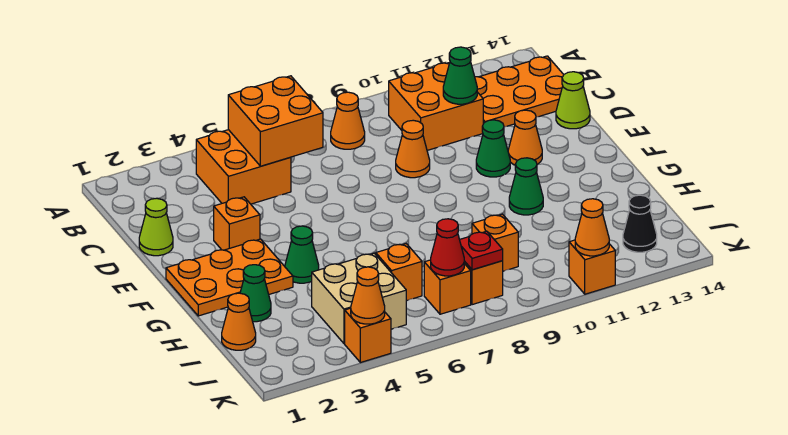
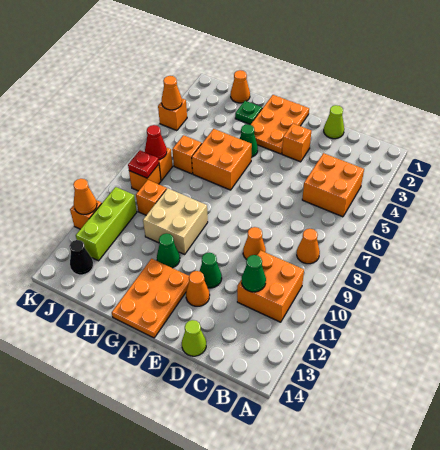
orange brick B5:C6 level 2 -> orange brick G5:H6 level 1
orange plate B12:C14 level 1 -> orange plate F12:G14 level 1
green cone H2 level 1 -> green plate H2 level 1
tan brick I4:J5 level 1 -> tan brick G9:H10 level 1
none -> lime brick J10:J12 level 1

